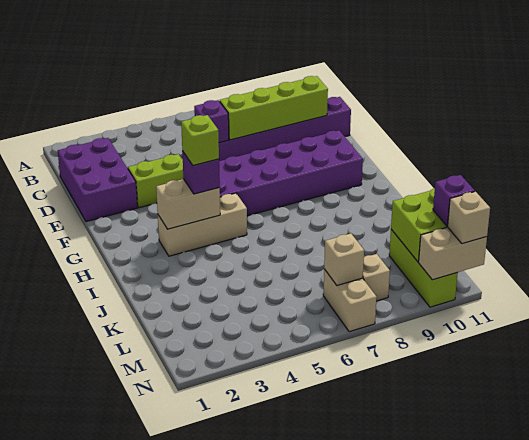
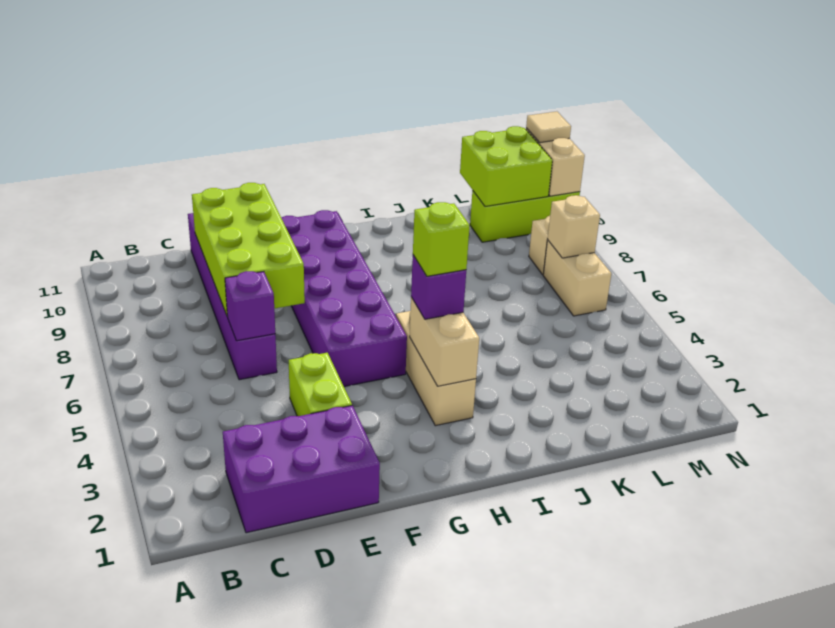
lime brick D7:D10 level 2 -> lime brick D7:E10 level 2
tan brick M7:N7 level 1 -> tan brick M6:M7 level 1
purple brick M11 level 3 -> none
tan brick N11 level 3 -> tan tile N11 level 3

